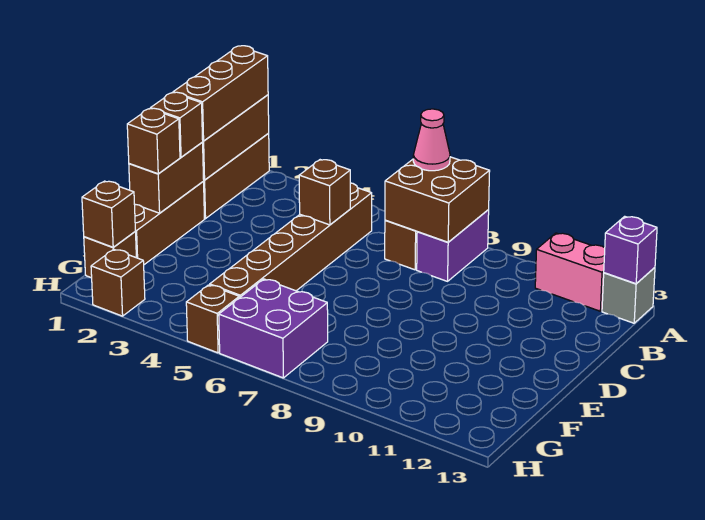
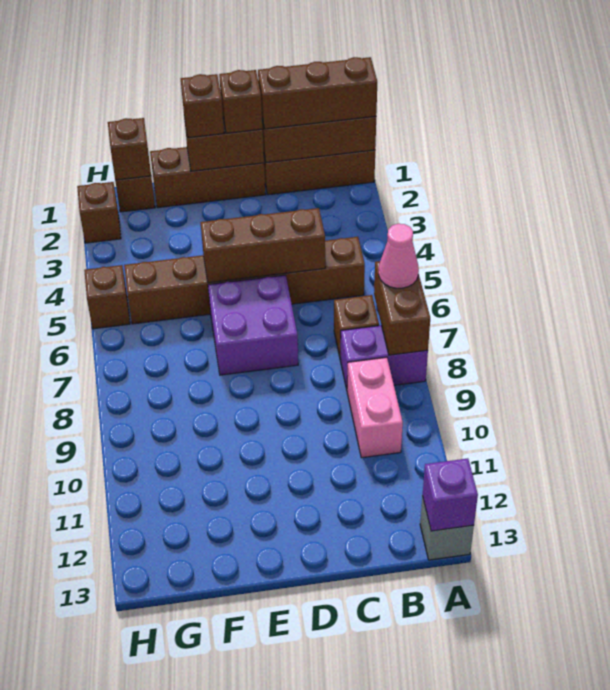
brown brick A7:B8 level 2 -> brown brick A7:A8 level 2
pink brick A11:A12 level 1 -> pink brick B9:B10 level 1
brown brick C5 level 2 -> brown brick C5:E5 level 2
purple brick G6:H7 level 1 -> purple brick D6:E7 level 1

